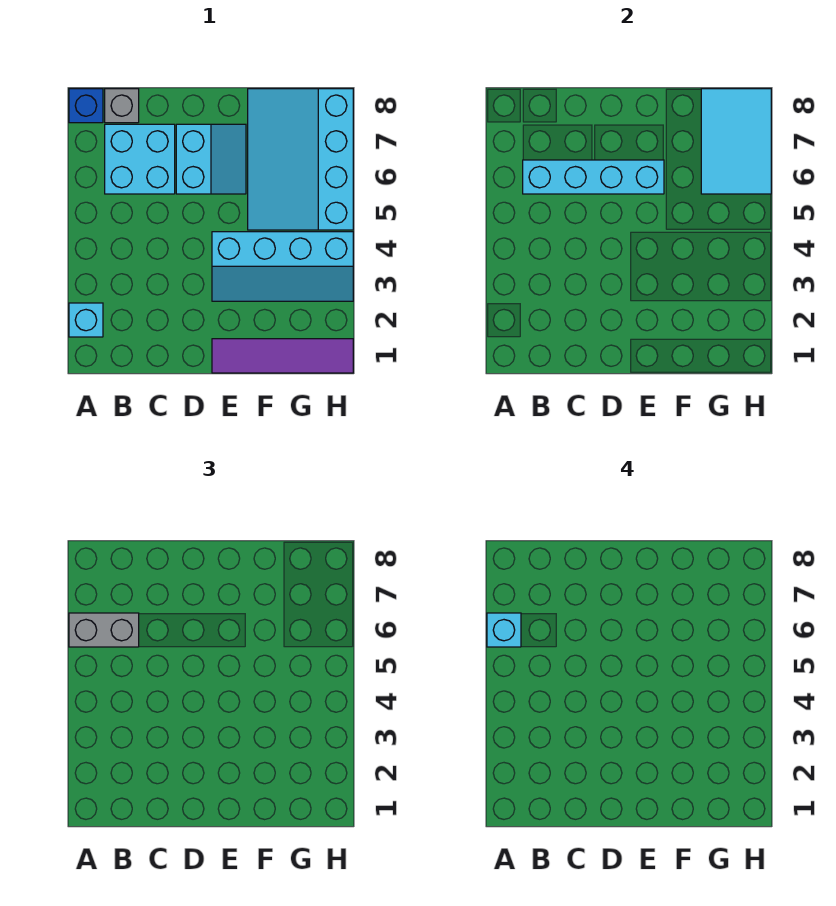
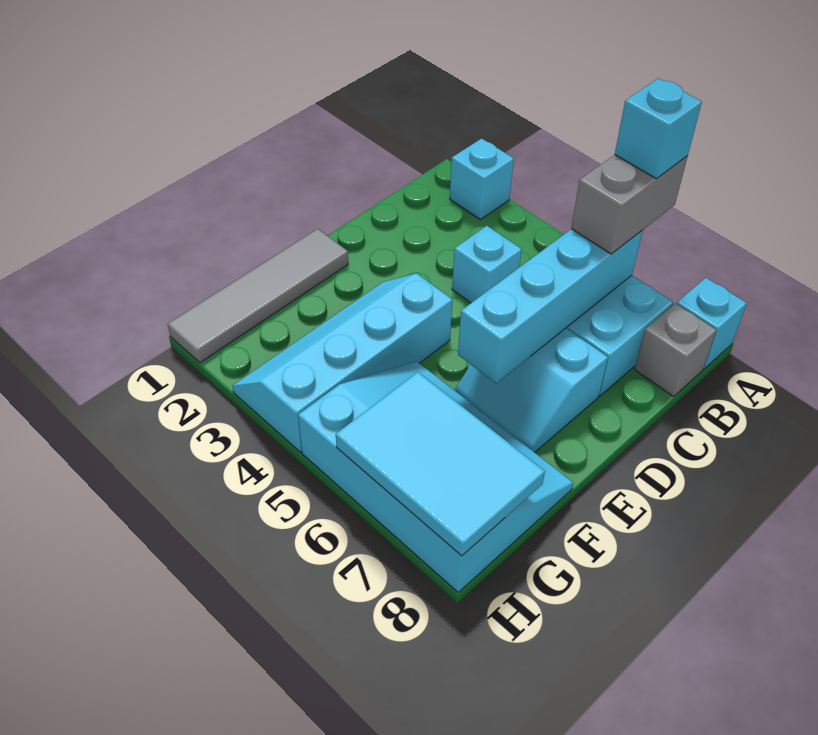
blue brick A8 level 1 -> cyan brick A8 level 1
none -> cyan brick C4 level 1
purple tile E1:H1 level 1 -> grey tile E1:H1 level 1

